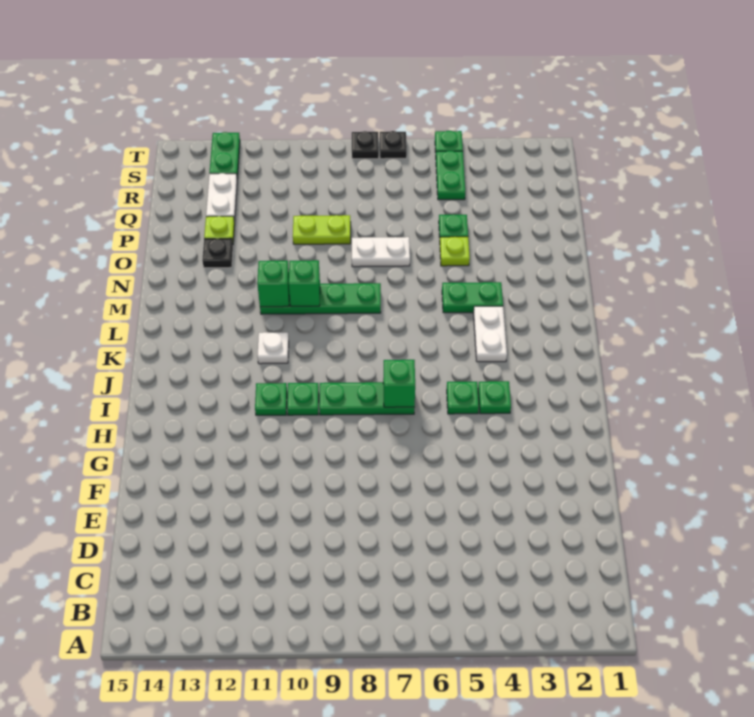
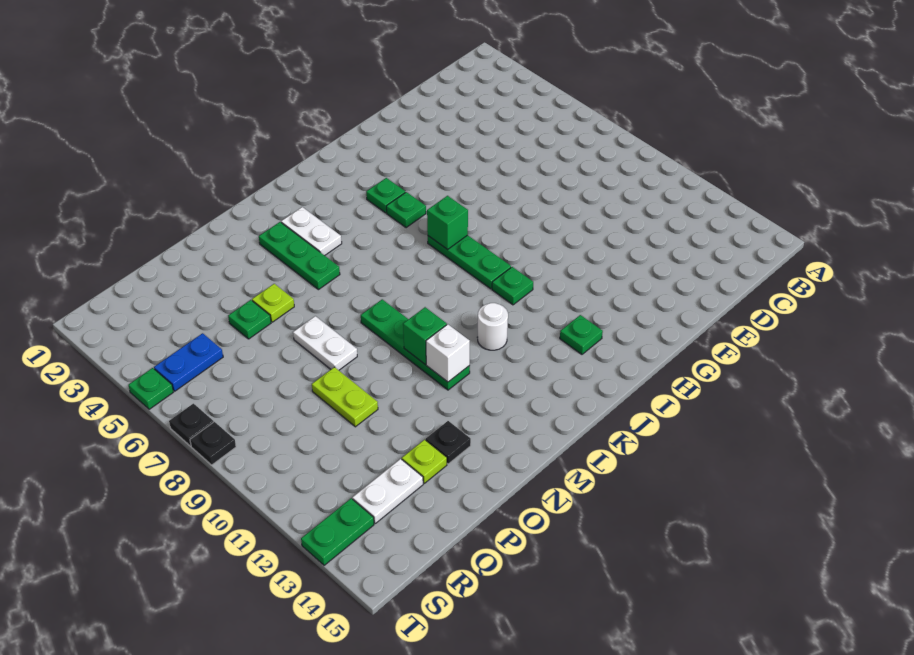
green plate I11 level 1 -> green plate I13 level 1
white plate K4:L4 level 1 -> white plate L3:L4 level 1
white plate K11 level 1 -> white round brick K11 level 1
green plate M4:M5 level 1 -> green plate M3:M5 level 1
green brick M11 level 2 -> white brick M11 level 2
green plate R5:S5 level 1 -> blue plate R5:S5 level 1

